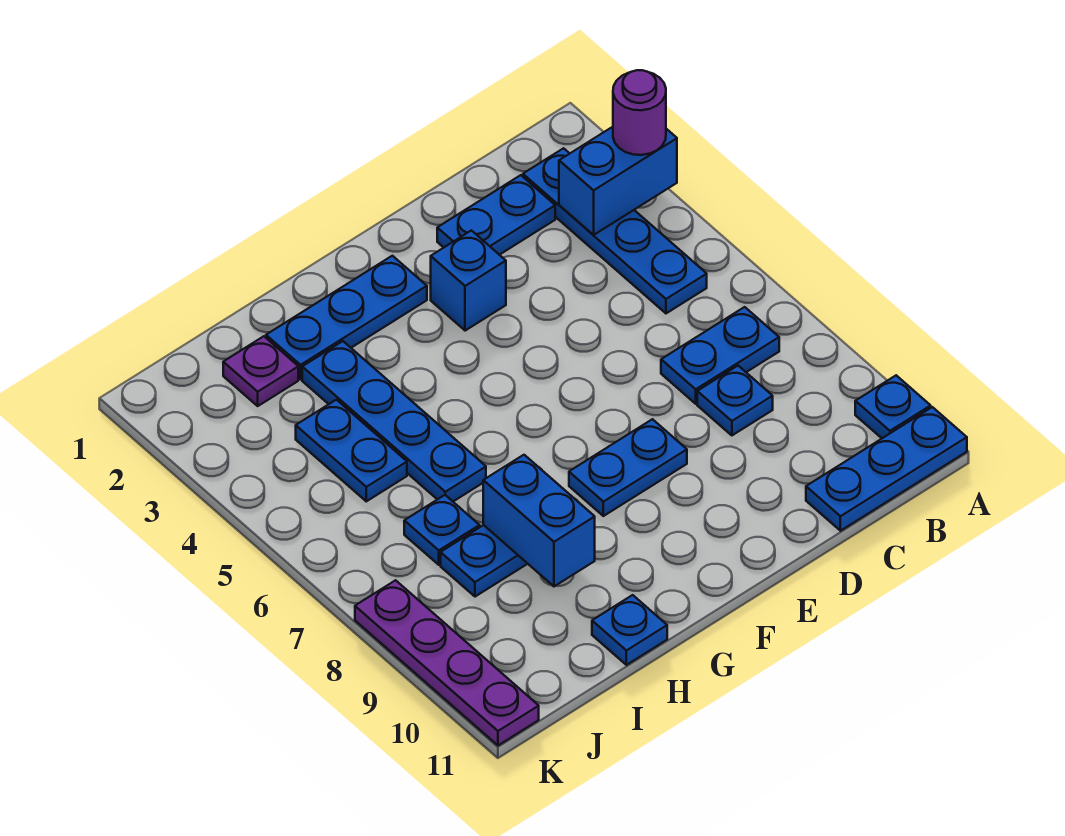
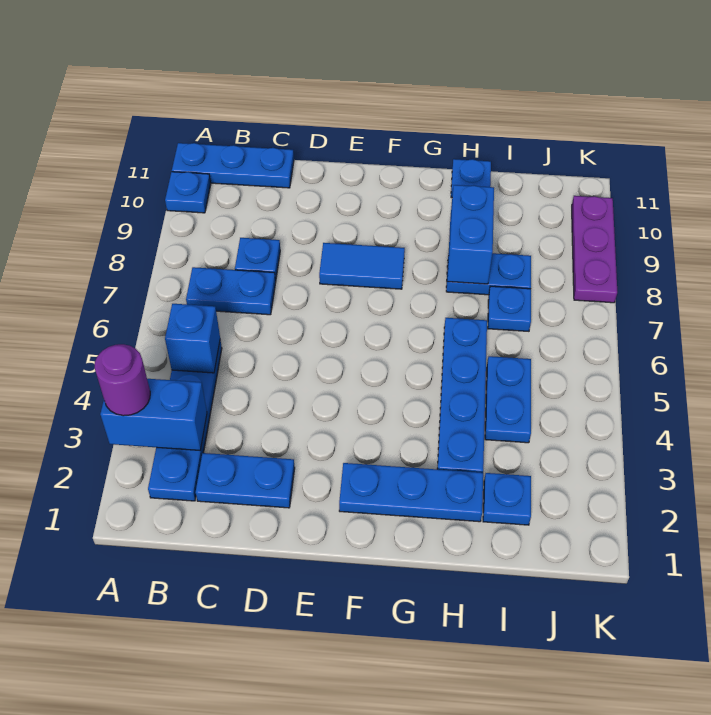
blue brick E3 level 1 -> blue brick B5 level 2
blue plate E8:F8 level 1 -> blue tile E8:F8 level 1
purple plate I2 level 1 -> blue plate I2 level 1
purple plate K8:K11 level 1 -> purple plate K8:K10 level 1

